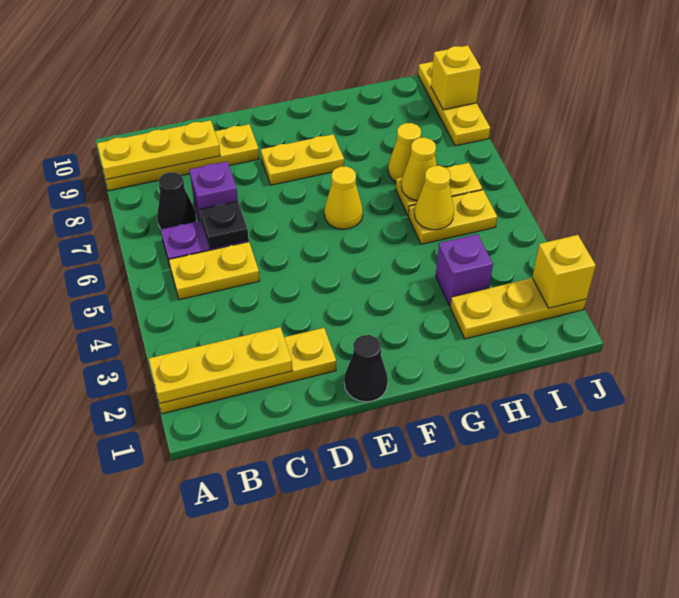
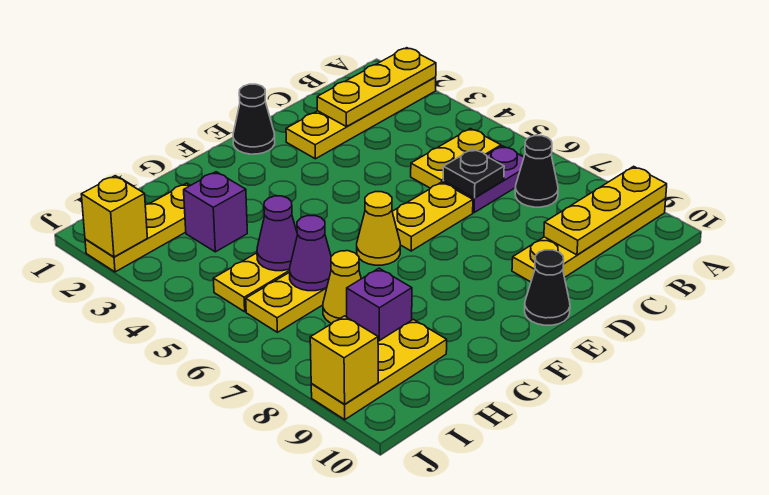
purple brick C7 level 1 -> purple brick H8 level 1
yellow plate E8:F8 level 1 -> yellow plate D6:E6 level 1
none -> black cone E10 level 1
yellow cone H5 level 2 -> purple cone H5 level 2
yellow cone H6 level 2 -> purple cone H6 level 2
yellow plate J8:J10 level 1 -> yellow plate H9:J9 level 1

